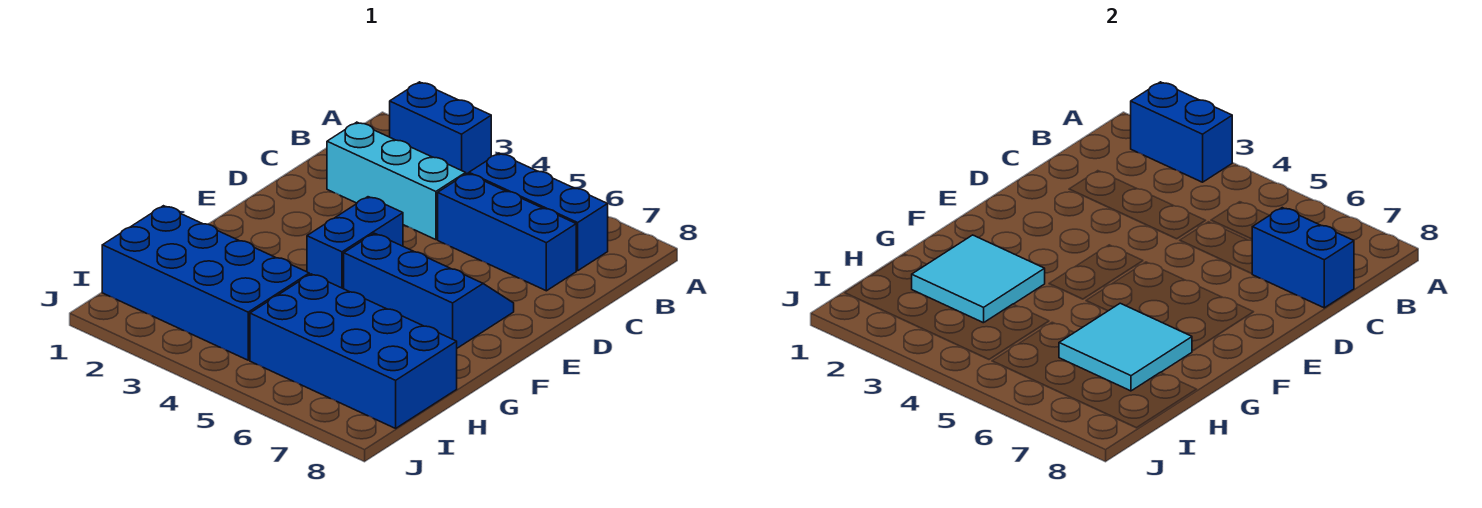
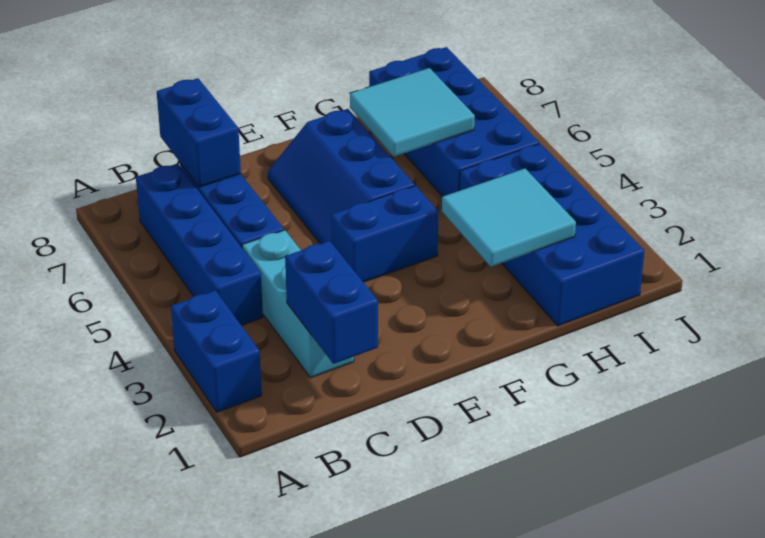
blue brick A2:A3 level 2 -> blue brick C1:C2 level 2
blue brick B5:B7 level 1 -> blue brick B4:B7 level 1

